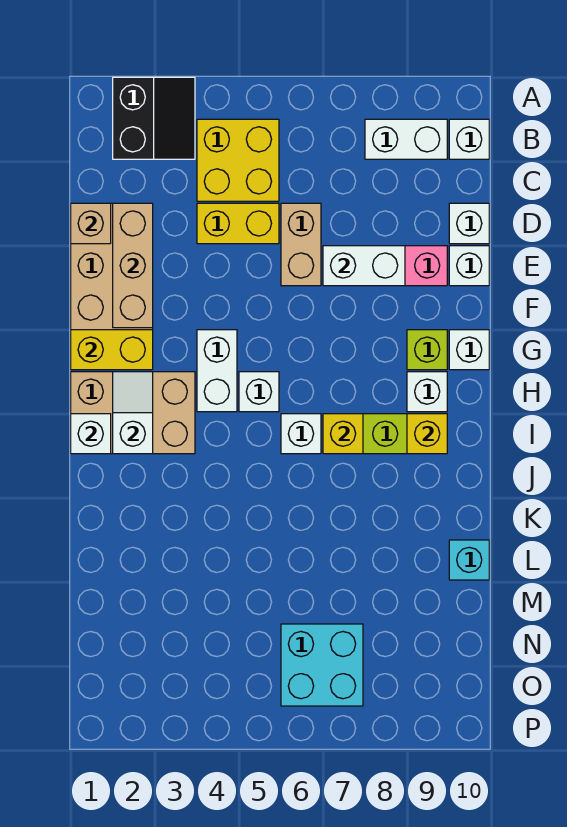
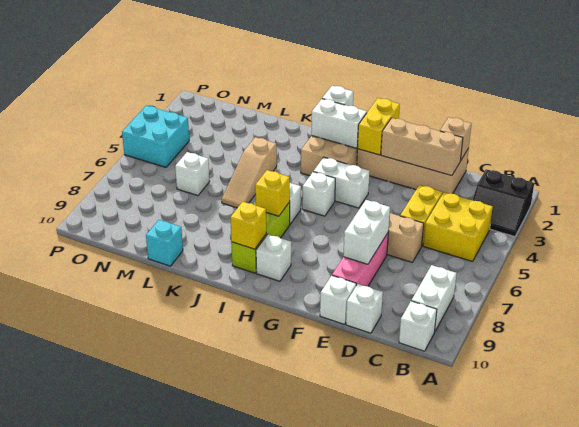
lime brick G9 level 1 -> none
white brick G10 level 1 -> white brick M6 level 1
white slope H2:I2 level 2 top I -> white brick H2:I2 level 2
none -> tan slope K4:K6 level 1 top 4
cyan brick N6:O7 level 1 -> cyan brick O4:P5 level 1

